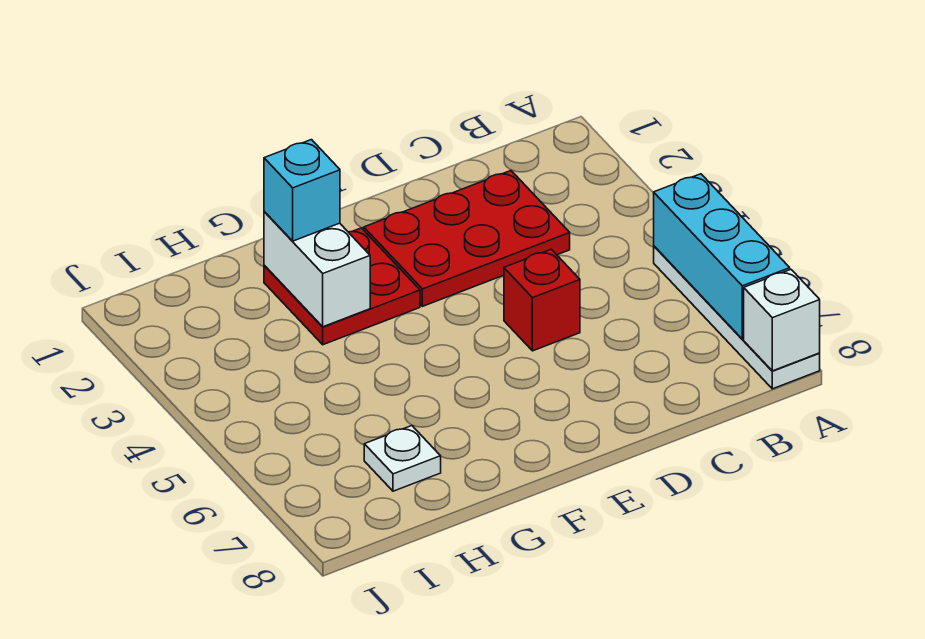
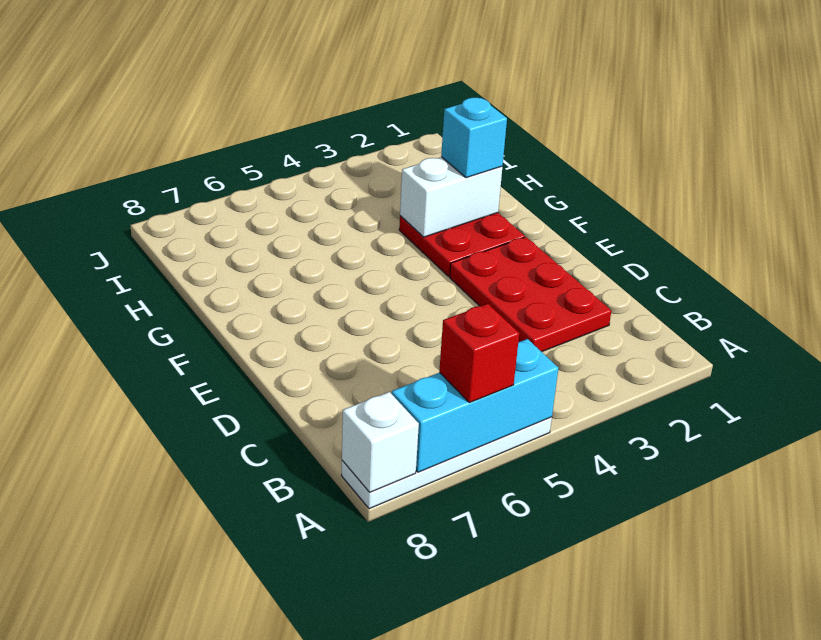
red brick D5 level 1 -> red brick A6 level 3
white plate H7 level 1 -> none

